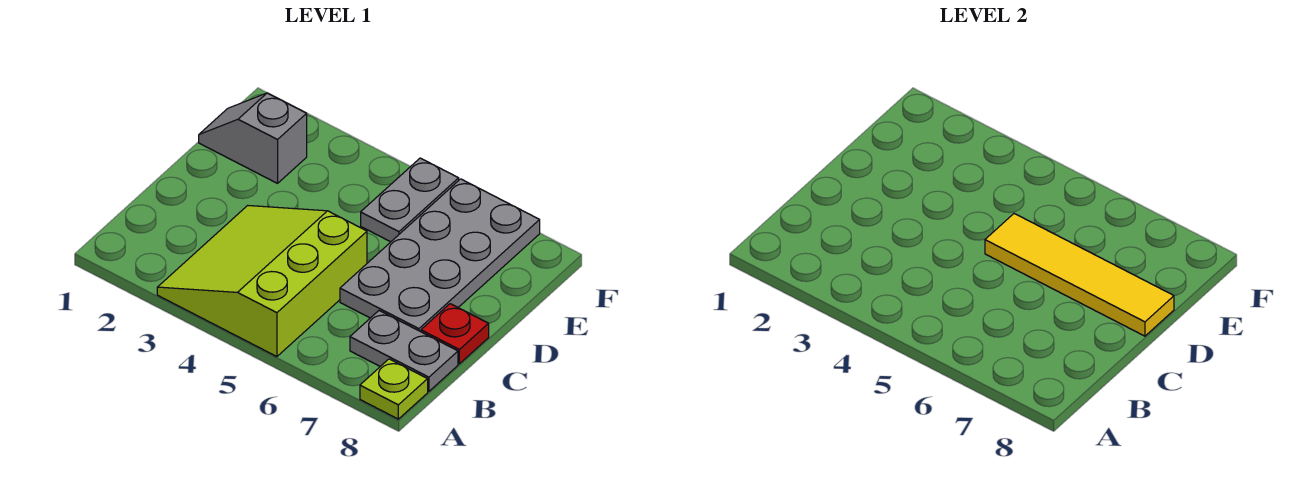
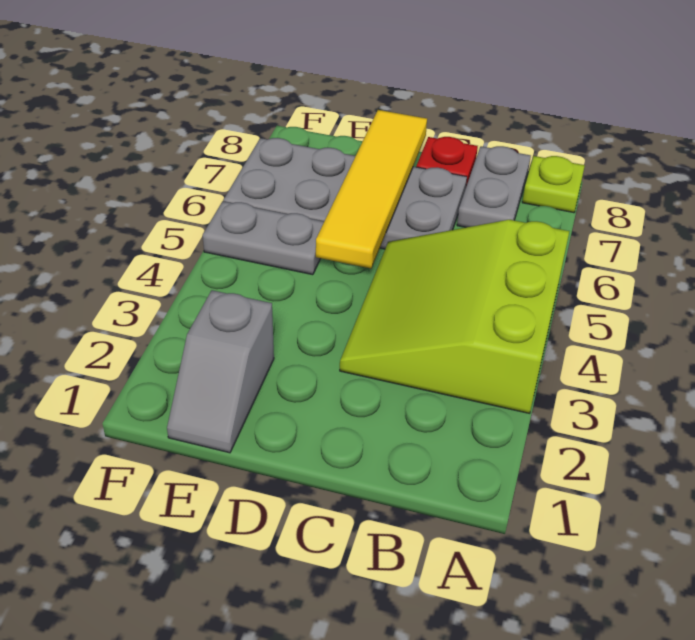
lime slope A3:C5 level 1 top 5 -> lime slope A3:C5 level 1 top A

